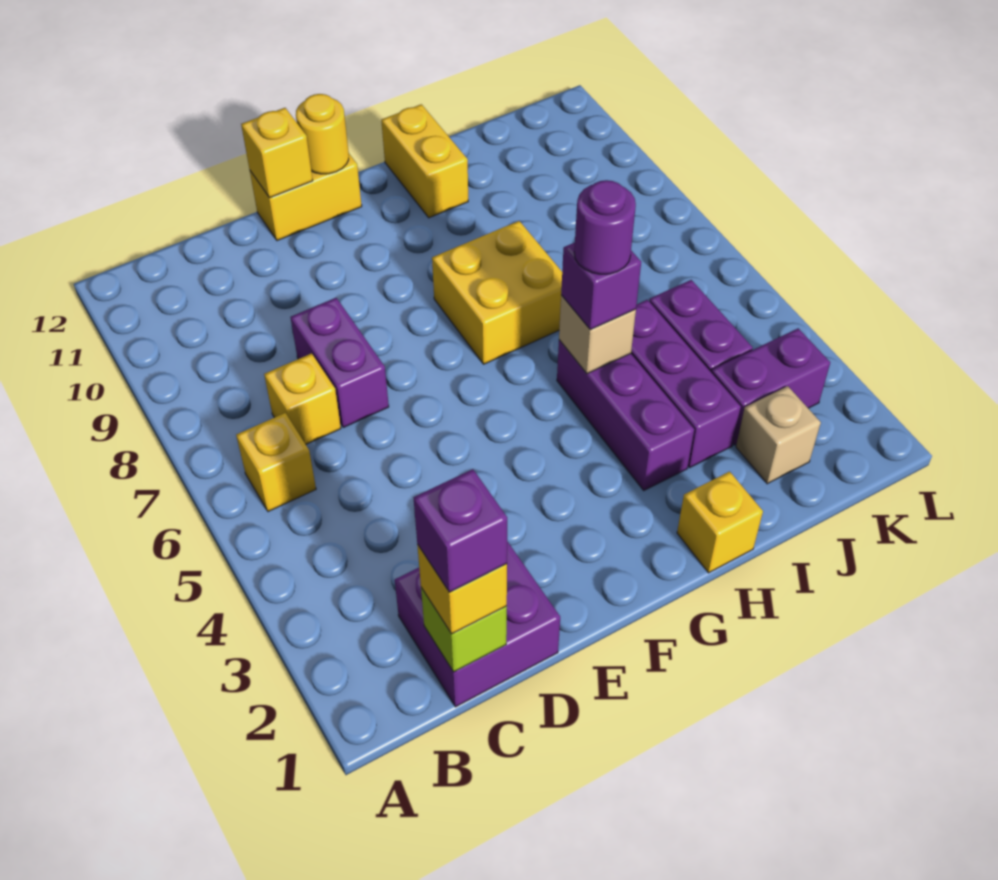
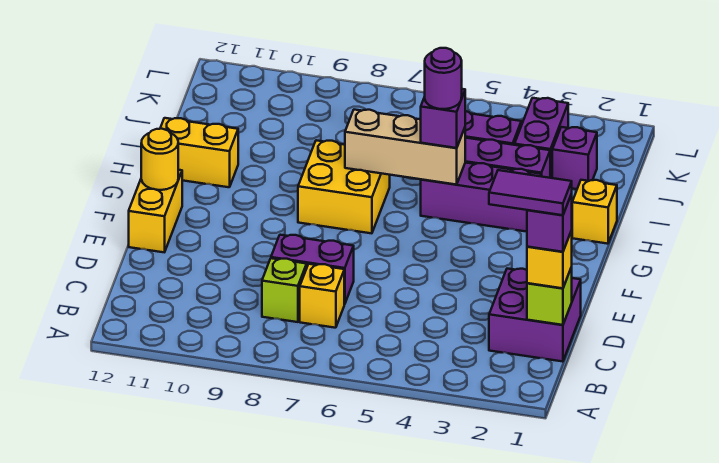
yellow brick B6 level 1 -> none
none -> purple tile C1:C2 level 5
none -> lime brick C8 level 1
yellow brick E12 level 2 -> none
tan brick H5 level 2 -> tan brick H5:H7 level 2
tan brick J2 level 1 -> purple brick J2 level 1

